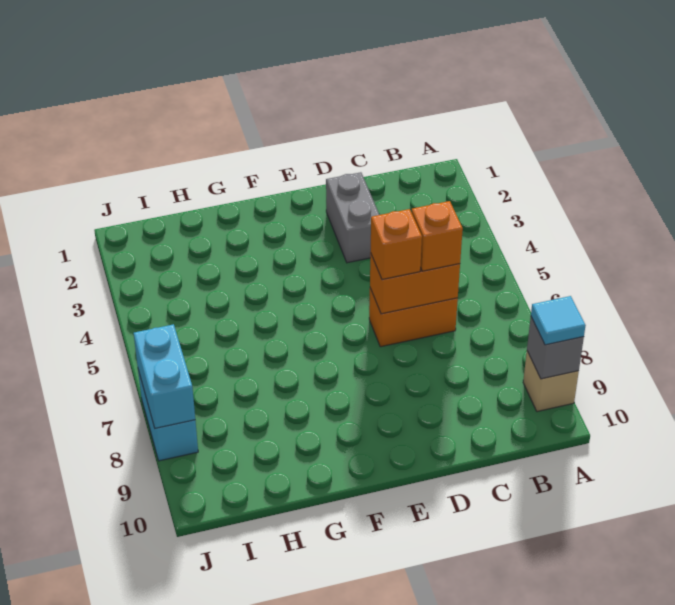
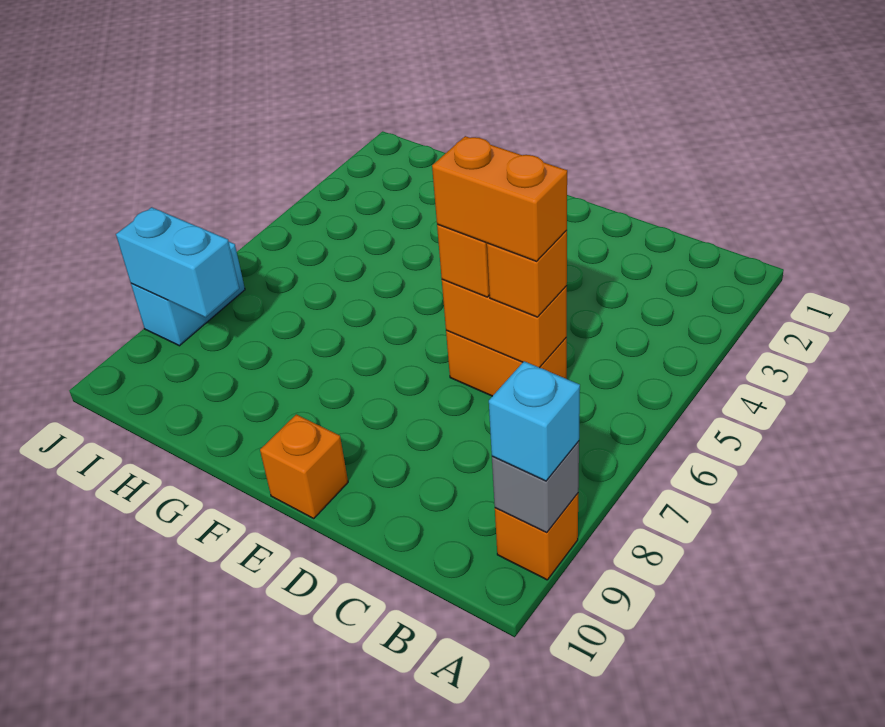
tan brick A9 level 1 -> orange brick A9 level 1
cyan tile A9 level 3 -> cyan brick A9 level 3
none -> orange brick C6:D6 level 4
grey brick D2:D3 level 1 -> none
none -> orange brick E10 level 1
cyan brick J7:J8 level 2 -> cyan brick I8:J8 level 2

